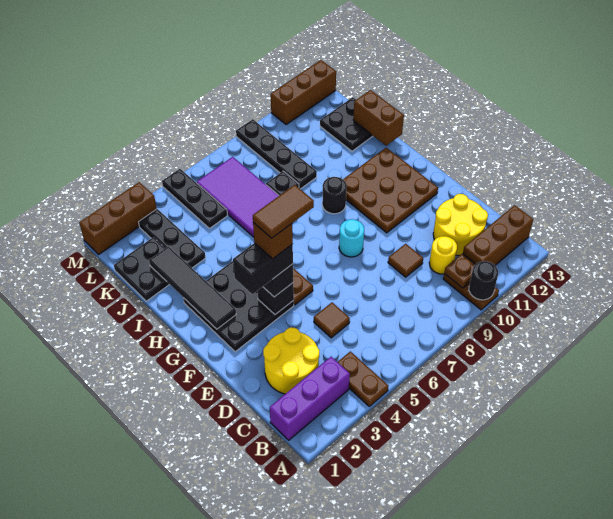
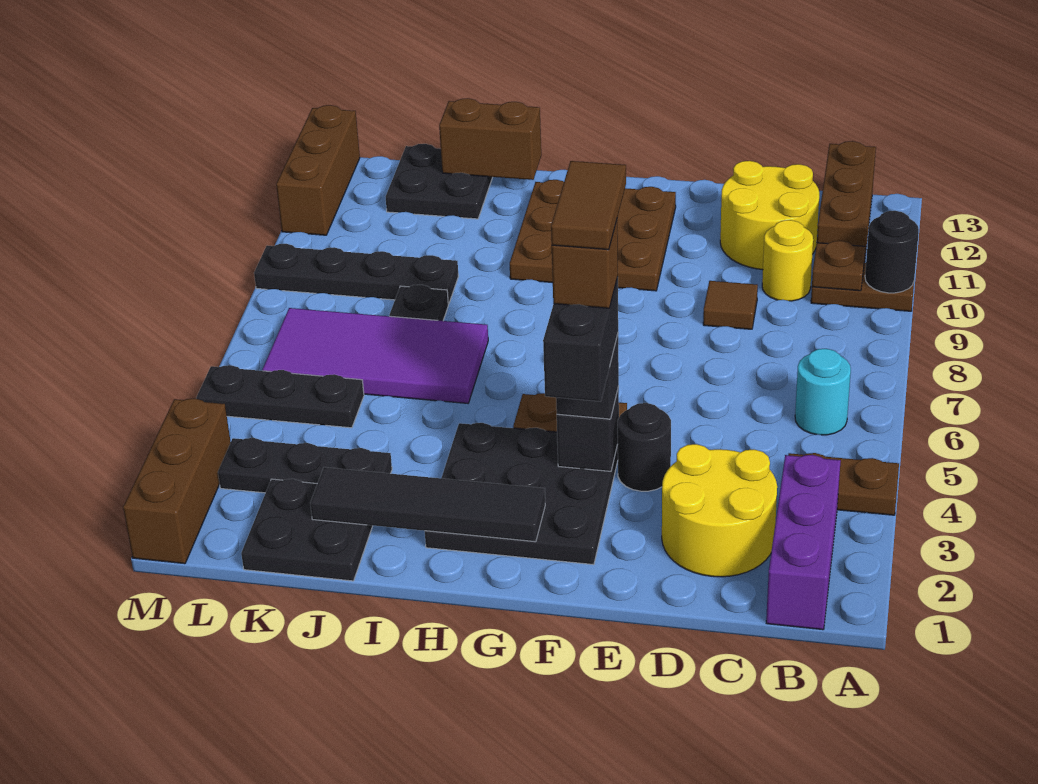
brown tile D5 level 1 -> none
cyan round brick F8 level 1 -> cyan round brick B6 level 1
black round brick H9 level 1 -> black round brick E4 level 1

